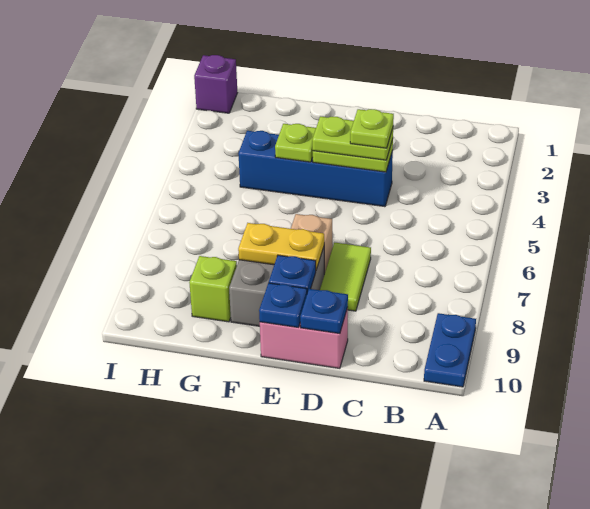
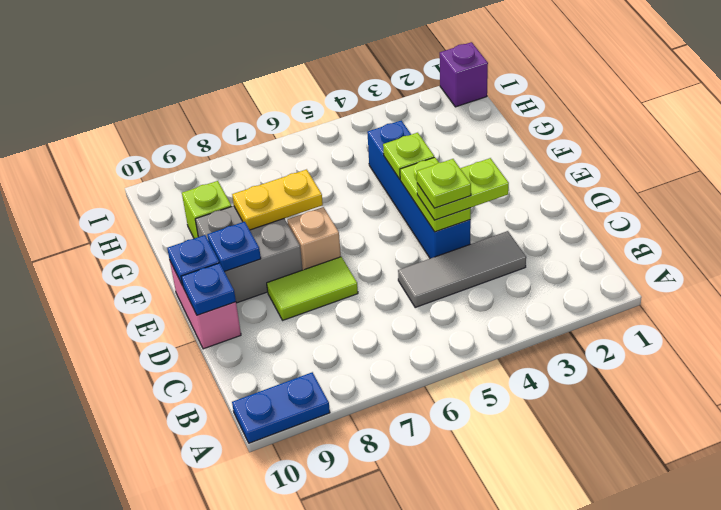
none -> grey tile C3:C5 level 1
lime plate D4:E4 level 3 -> lime plate D3:D4 level 3
yellow plate E8:F8 level 2 -> yellow plate F7:F8 level 2

